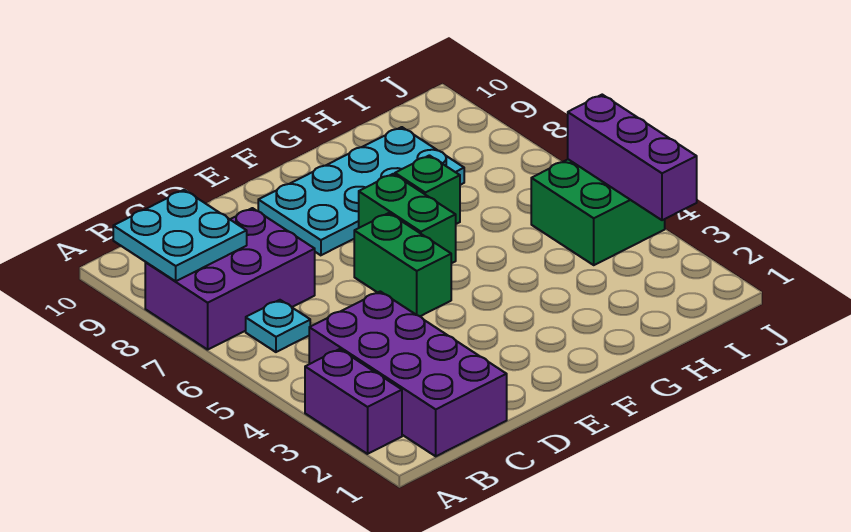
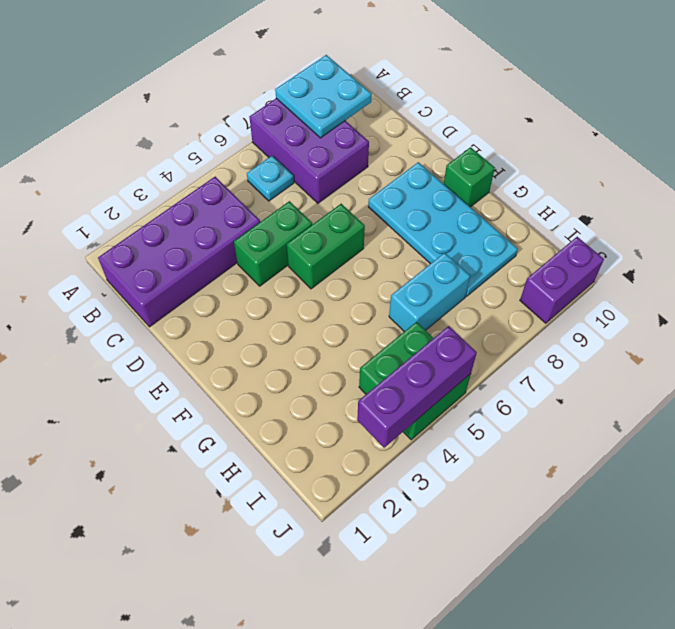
purple brick A2:A3 level 1 -> purple brick J9:J10 level 1
green brick F6:F7 level 1 -> green brick D4:D5 level 1
green brick G7 level 1 -> green brick F10 level 1
none -> cyan brick H6:H7 level 1

